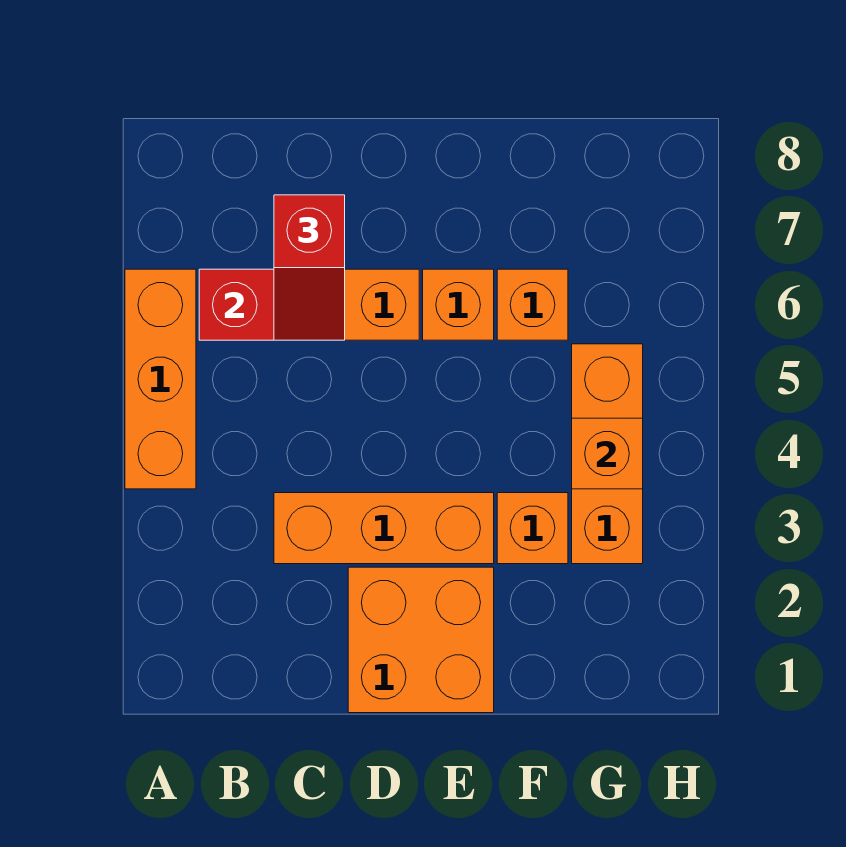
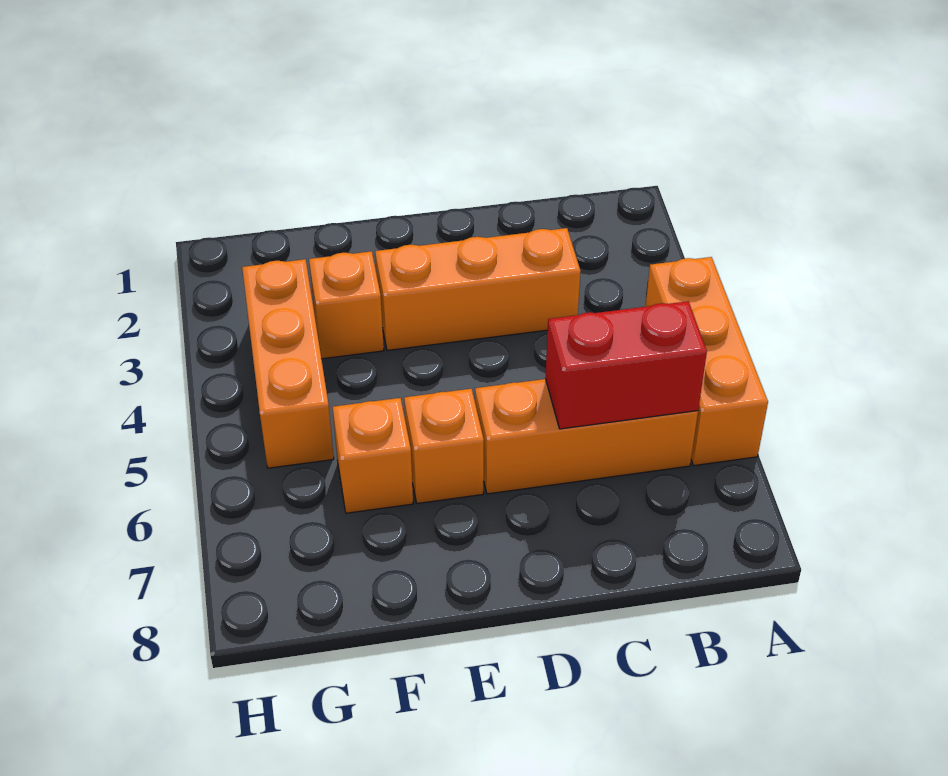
red slope C6:C7 level 3 top 7 -> none
orange brick D1:E2 level 1 -> none
orange brick G4 level 2 -> none

